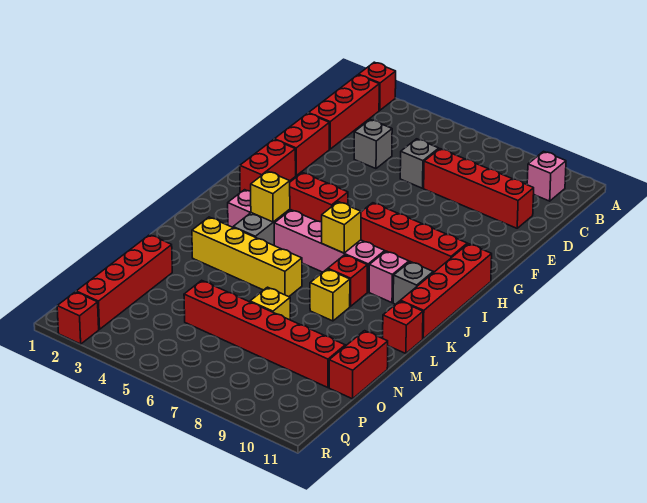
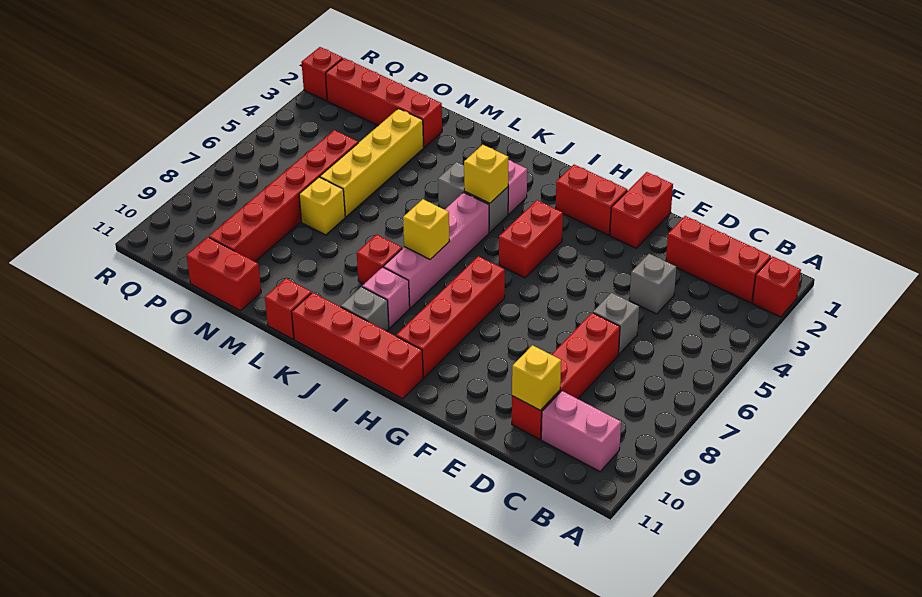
pink brick B10 level 1 -> pink brick B10:C10 level 1
red brick E2:F2 level 1 -> red brick F1:F2 level 1
yellow brick L3:L6 level 1 -> yellow brick N3:N6 level 1
yellow brick L8 level 1 -> yellow brick D10 level 2

